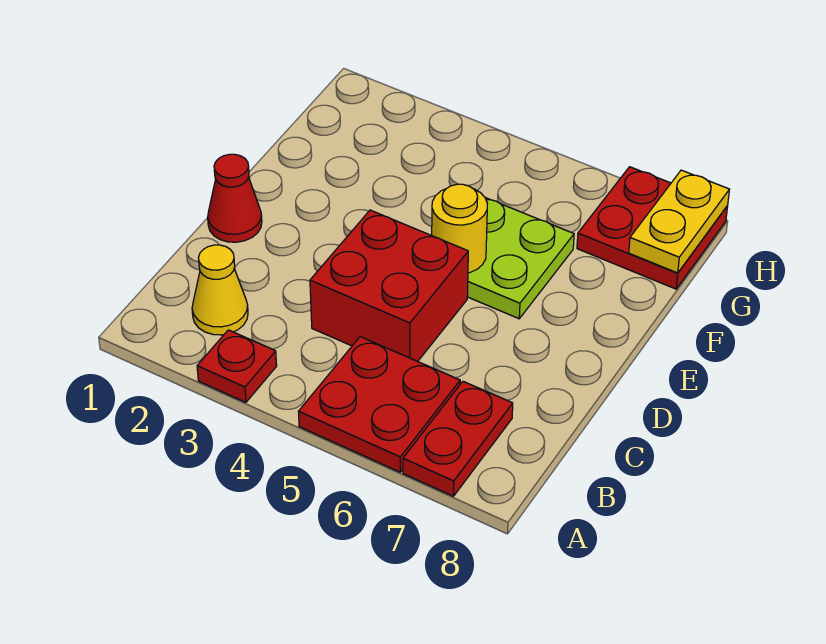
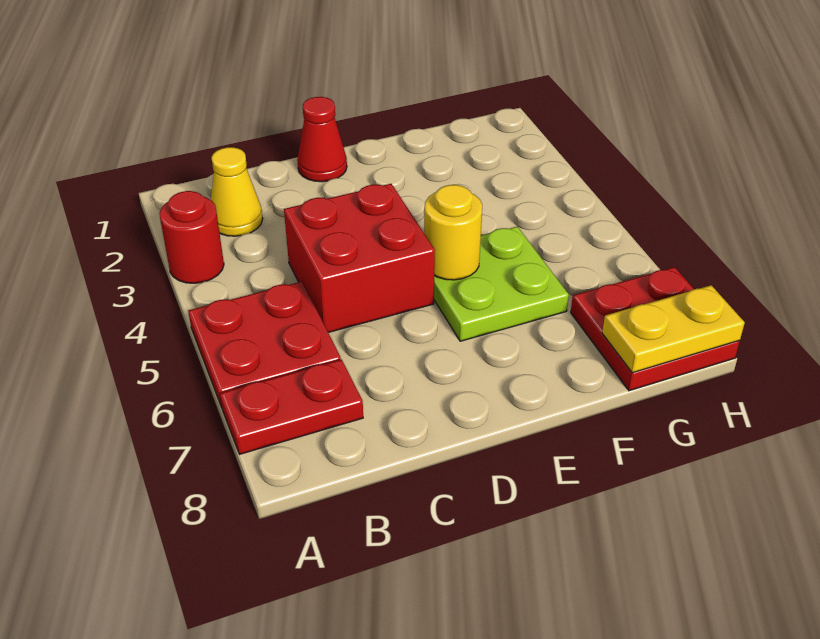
red plate A3 level 1 -> red round brick A3 level 1

